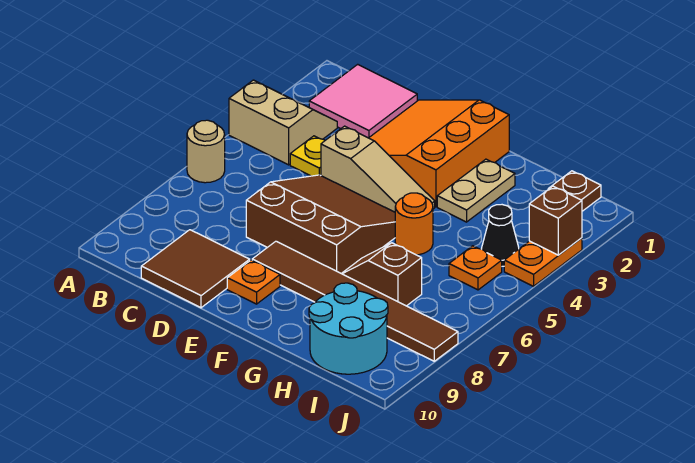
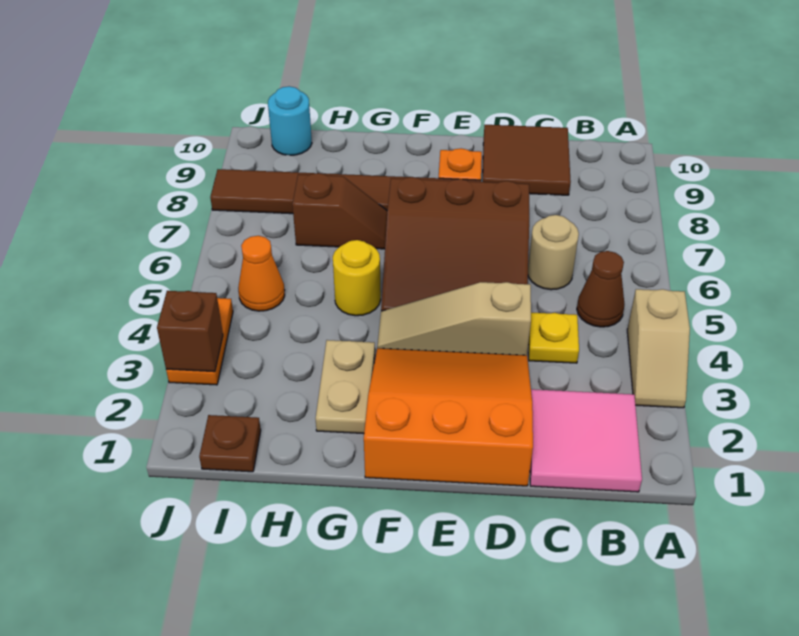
tan slope A3:B4 level 1 top 4 -> tan slope A3:A4 level 1 top 4
tan round brick A6 level 1 -> tan round brick C6 level 1
none -> brown cone B5 level 1
orange slope D1:F3 level 1 top F -> orange slope D1:F3 level 1 top 1
orange round brick G5 level 1 -> yellow round brick G5 level 1
cyan round brick H9:I10 level 1 -> cyan round brick I10 level 1
black cone I4 level 1 -> none
orange plate I5 level 1 -> orange cone I5 level 1

